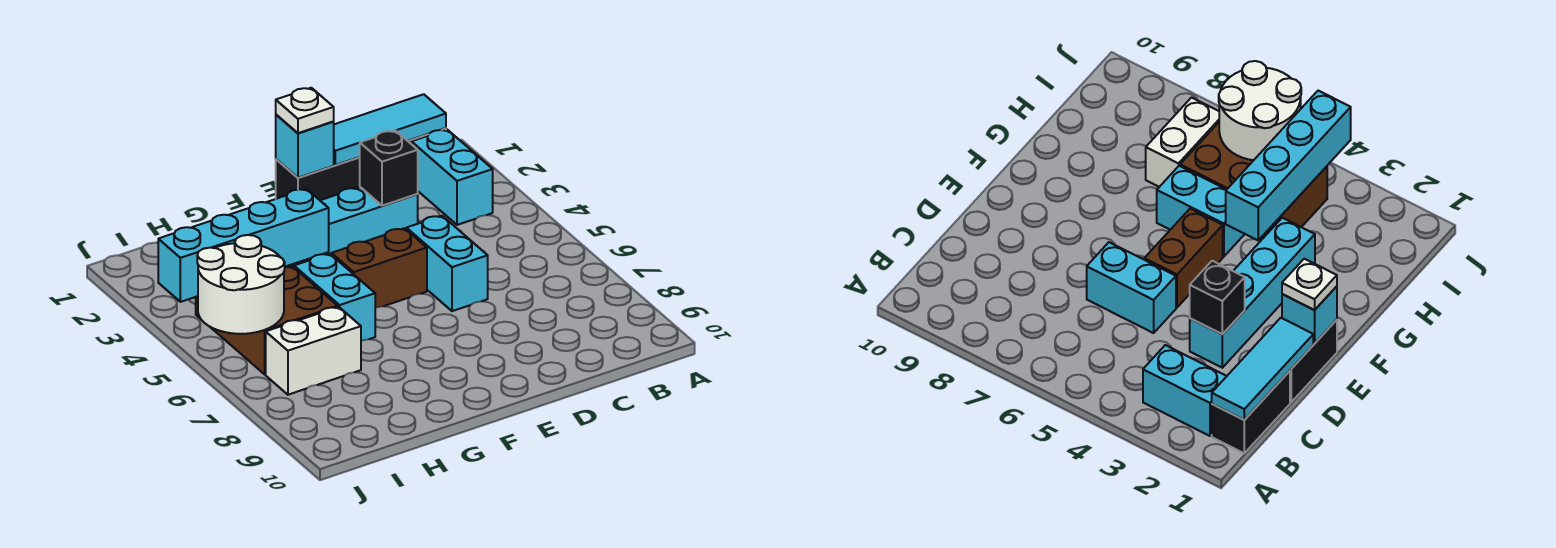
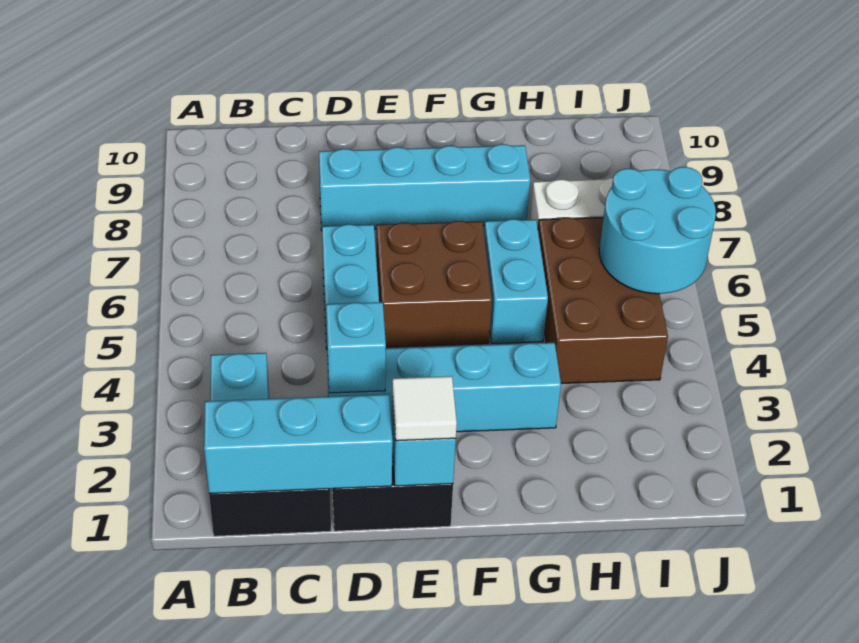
cyan tile B1:D1 level 2 -> cyan brick B1:D1 level 2
black brick D3 level 2 -> cyan brick D3 level 2
white plate E1 level 3 -> white tile E1 level 3
brown brick E5:F5 level 1 -> brown brick E5:F6 level 1
cyan brick G4:J4 level 2 -> cyan brick D8:G8 level 1
white round brick I5:J6 level 2 -> cyan round brick I5:J6 level 2

